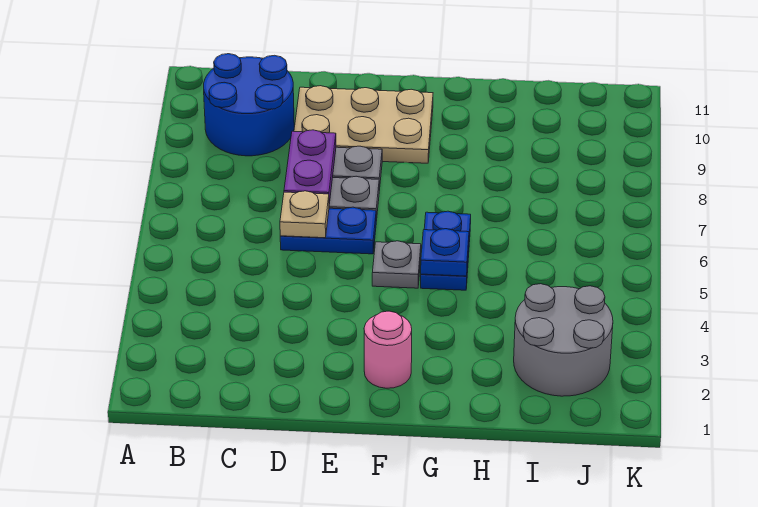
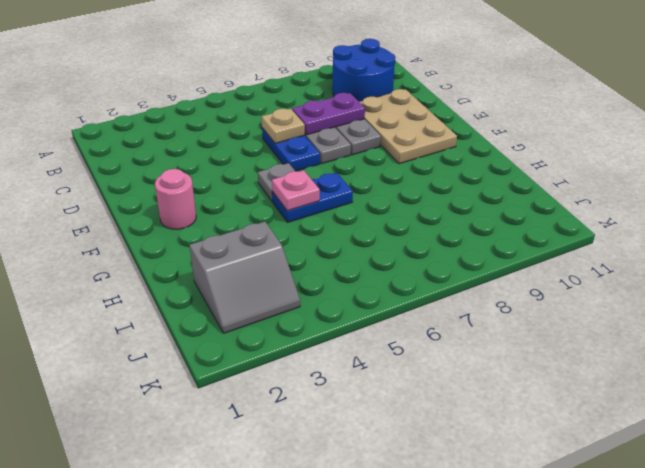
blue plate G5 level 2 -> pink plate G5 level 2
grey round brick I2:J3 level 1 -> grey slope I2:J3 level 1 top I

